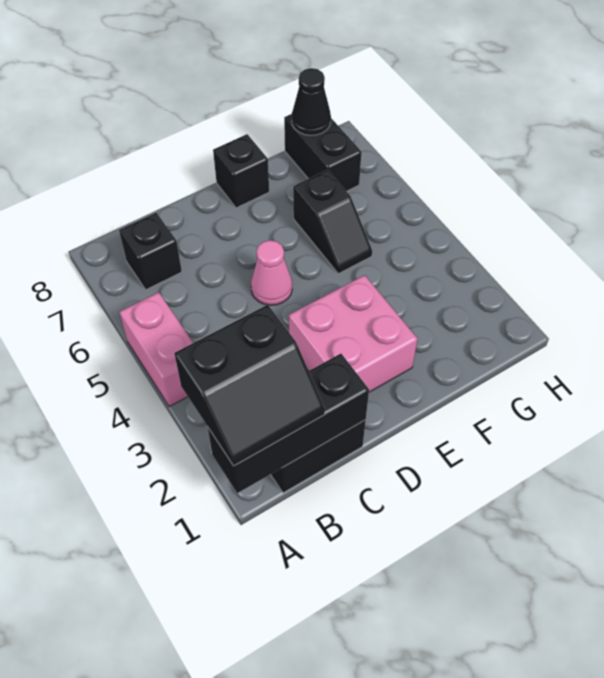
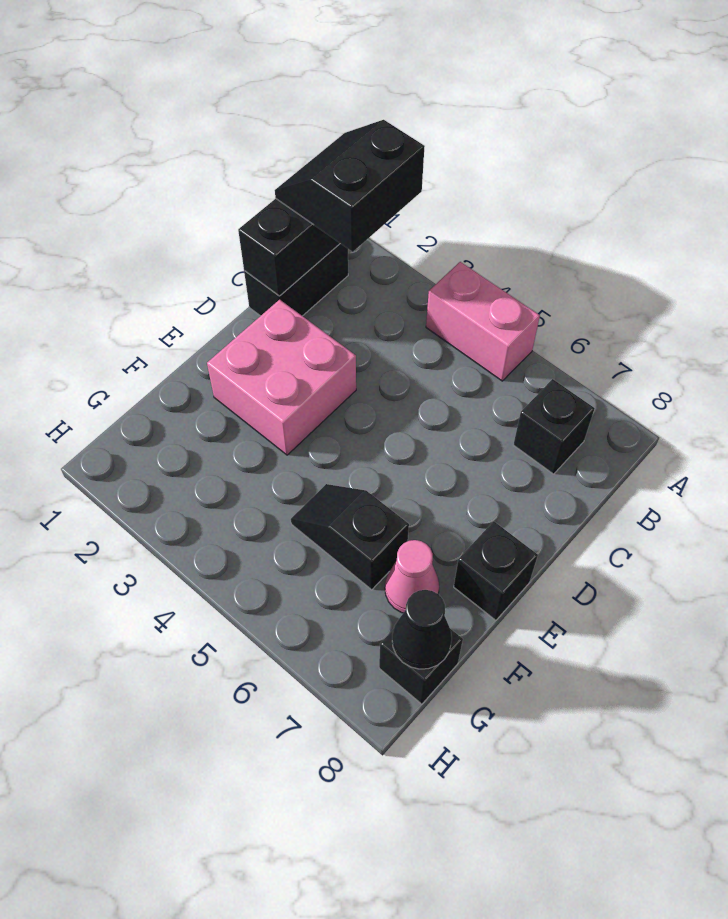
pink cone D5 level 1 -> pink cone F7 level 1
black brick G7:G8 level 1 -> black brick G8 level 1

